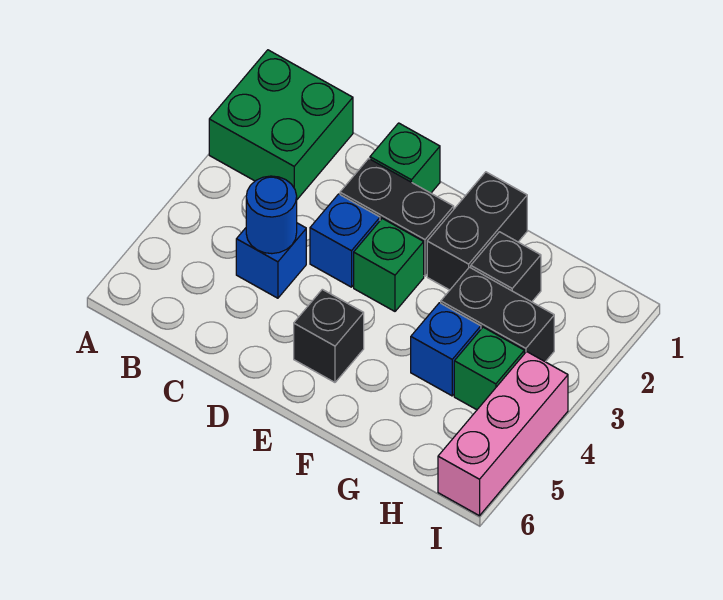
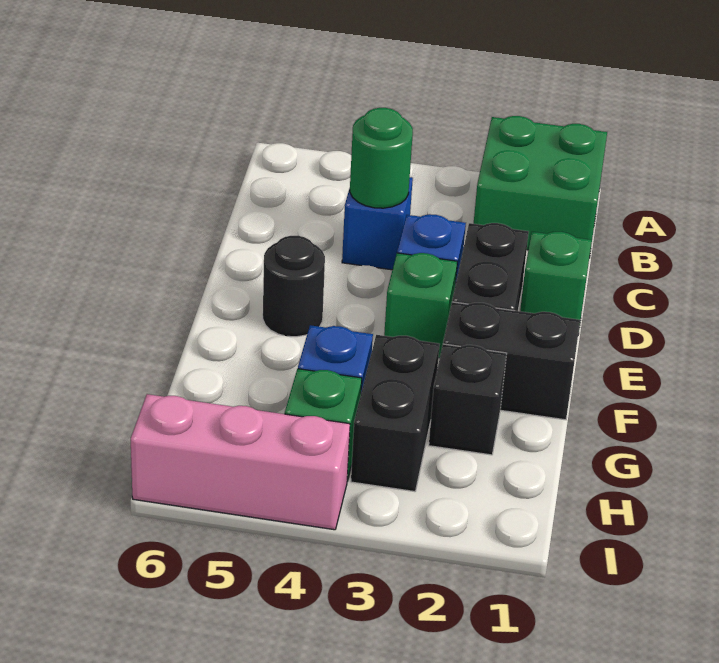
blue round brick C4 level 2 -> green round brick C4 level 2
black brick E5 level 1 -> black round brick E5 level 1

